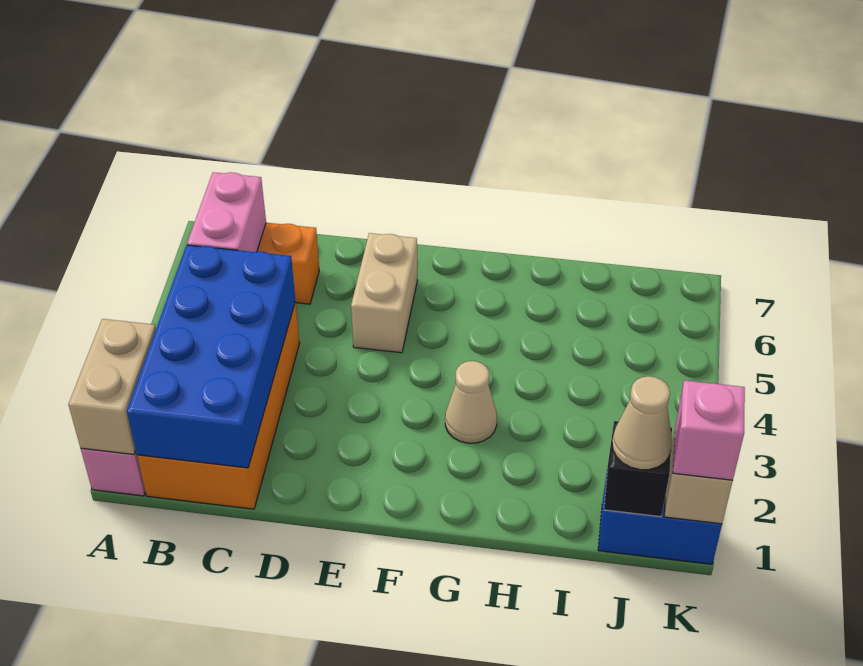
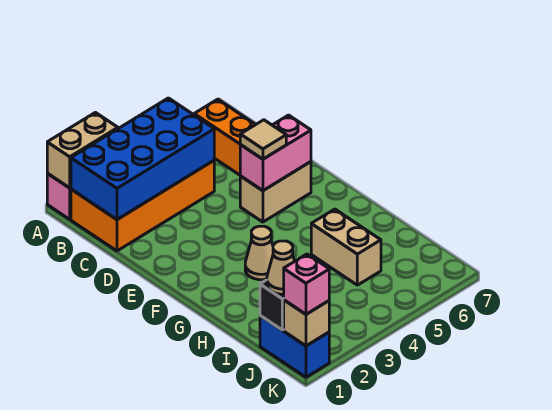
pink brick B5:B6 level 2 -> pink brick E5:E6 level 2
none -> tan tile E5 level 3
none -> tan brick H5:I5 level 1

